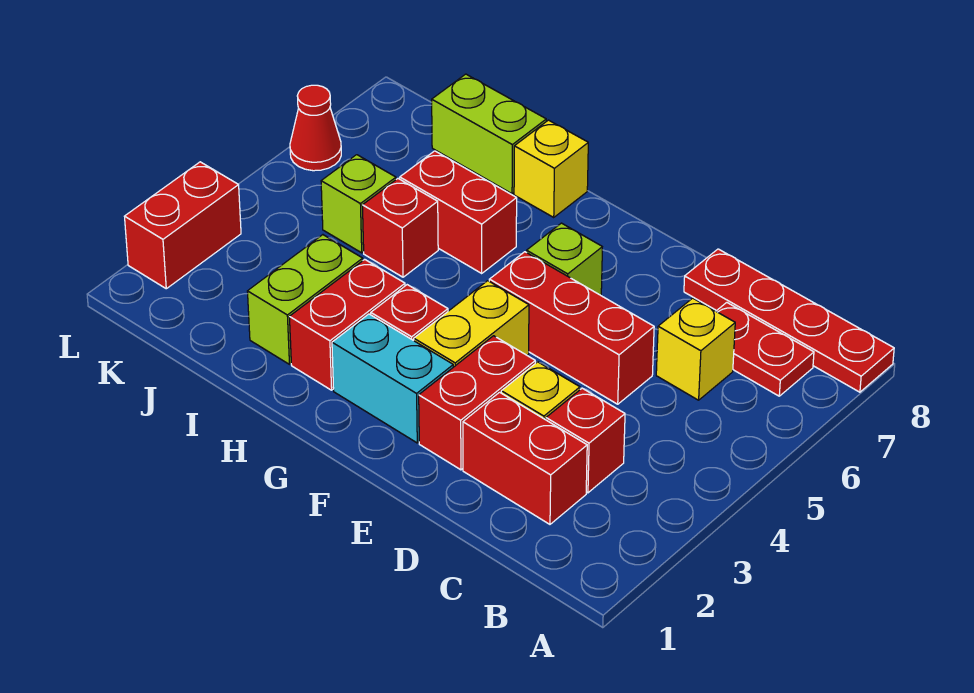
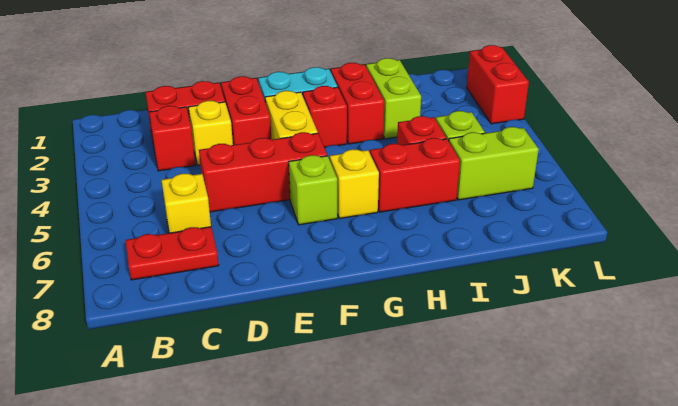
red plate A8:D8 level 1 -> none
yellow brick H8 level 1 -> yellow brick G6 level 1
lime brick I8:J8 level 1 -> lime brick J6:K6 level 1
red cone L6 level 1 -> none

